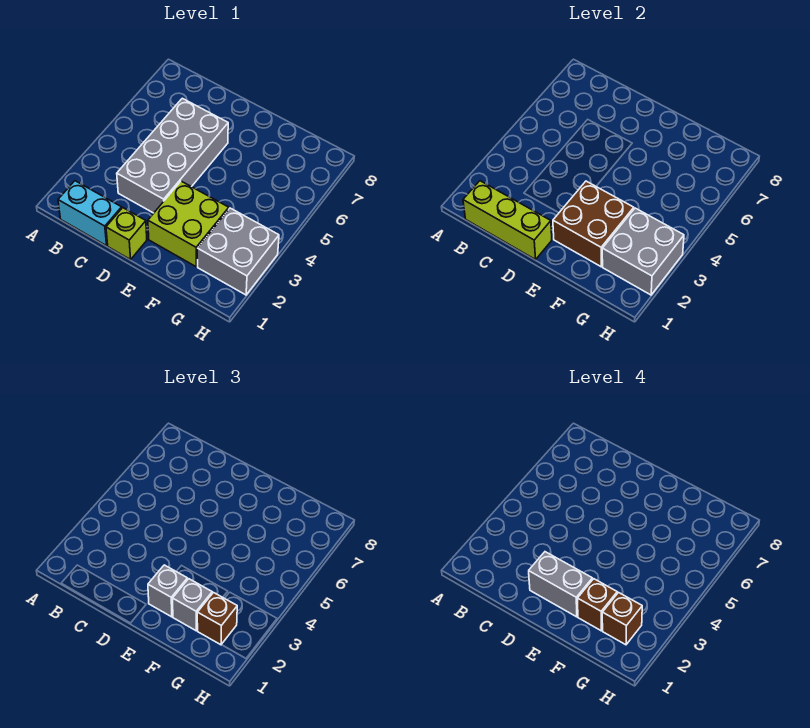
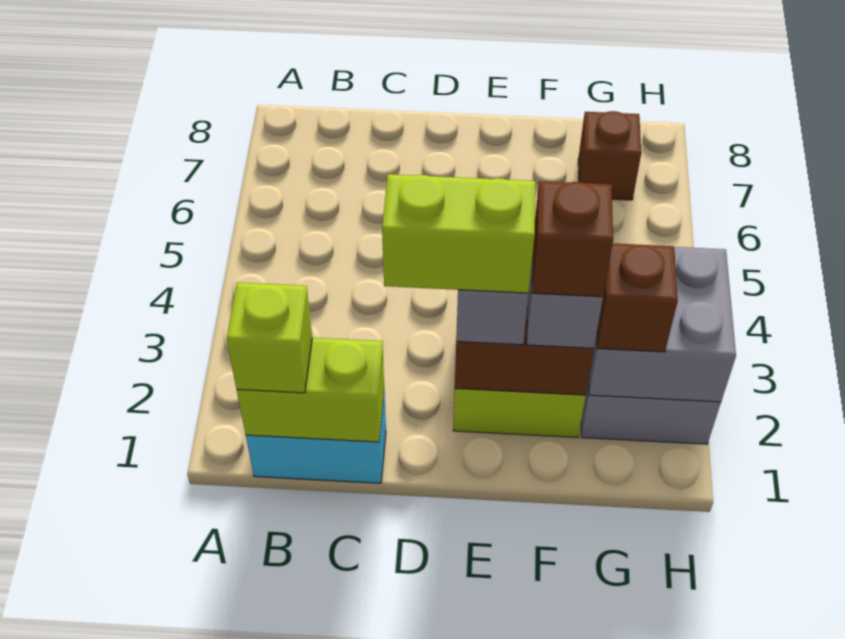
lime brick B1:D1 level 2 -> lime brick B1:C1 level 2
grey brick C3:D6 level 1 -> none
lime brick D1 level 1 -> lime brick B1 level 3
grey brick D2:E2 level 4 -> lime brick D2:E2 level 4
brown brick G2 level 4 -> brown brick G7 level 1

